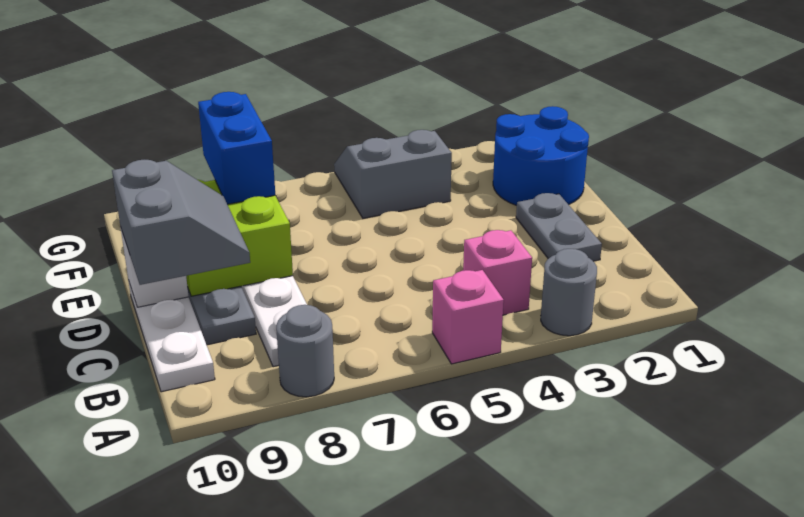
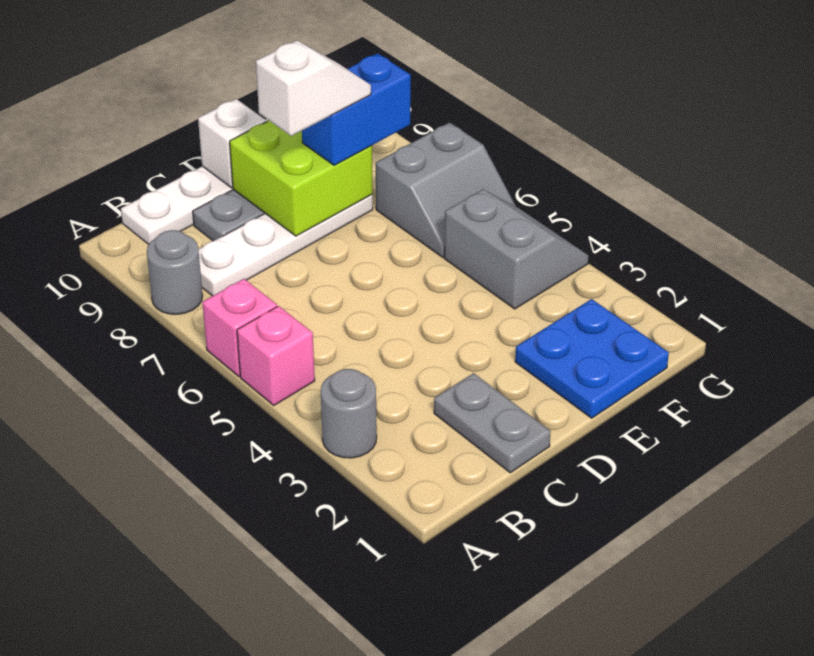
pink brick B4 level 1 -> pink brick A6 level 1
grey plate C2:D2 level 1 -> grey plate C1:C2 level 1
grey slope C9:D10 level 3 top 10 -> grey slope F6:G7 level 1 top 7
none -> white slope D8:E8 level 4 top D
blue round brick E1:F2 level 1 -> blue plate E1:F2 level 1

